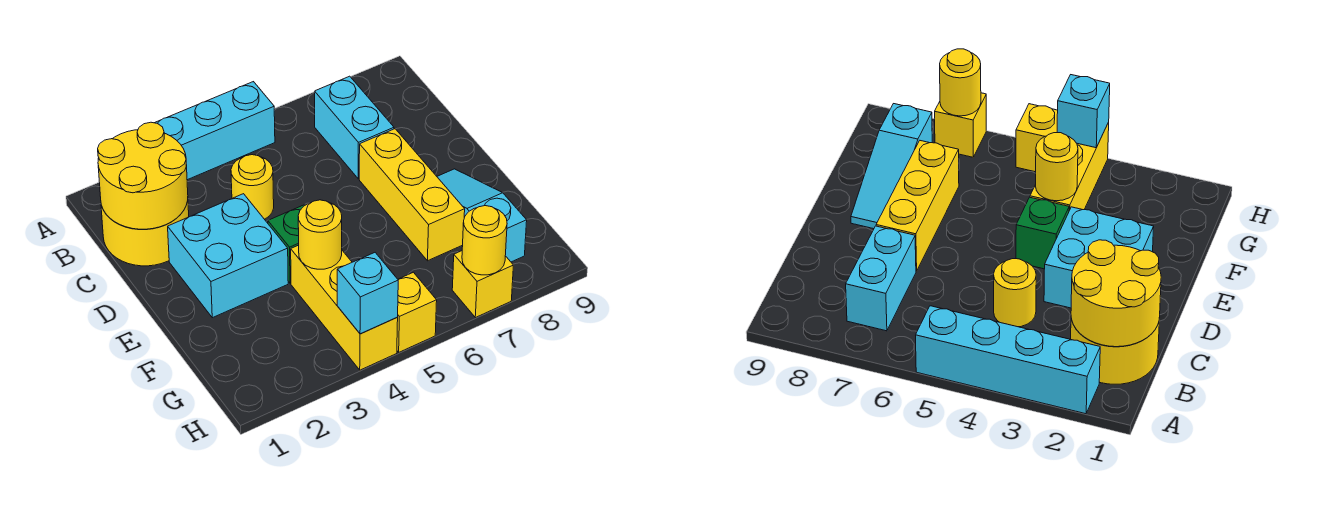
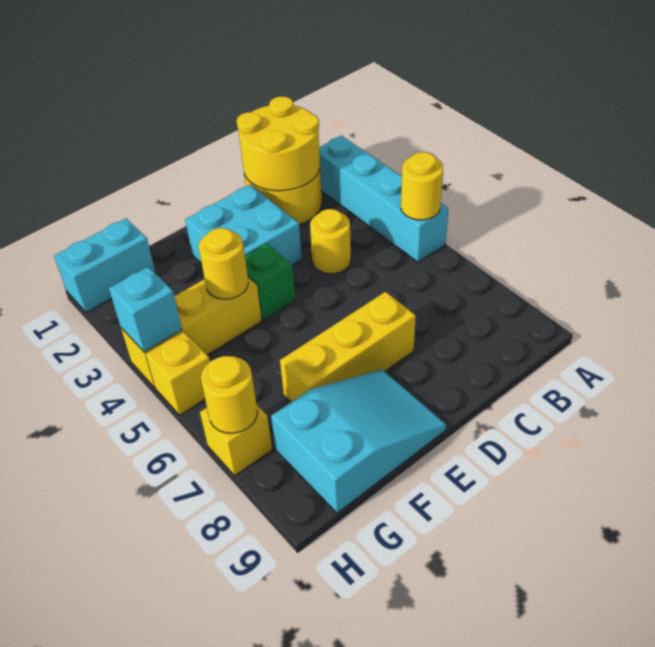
none -> yellow round brick A5 level 2
cyan brick B7:C7 level 1 -> cyan brick G1:H1 level 1
cyan slope E8:G8 level 1 top G -> cyan slope E8:G9 level 1 top G

